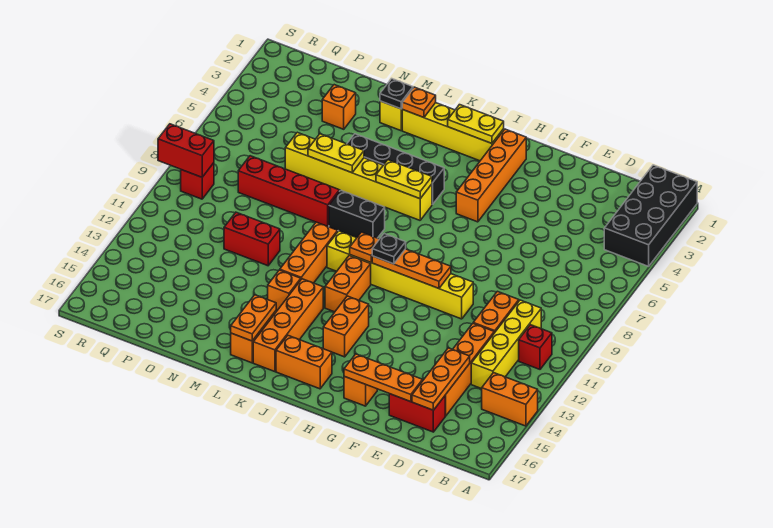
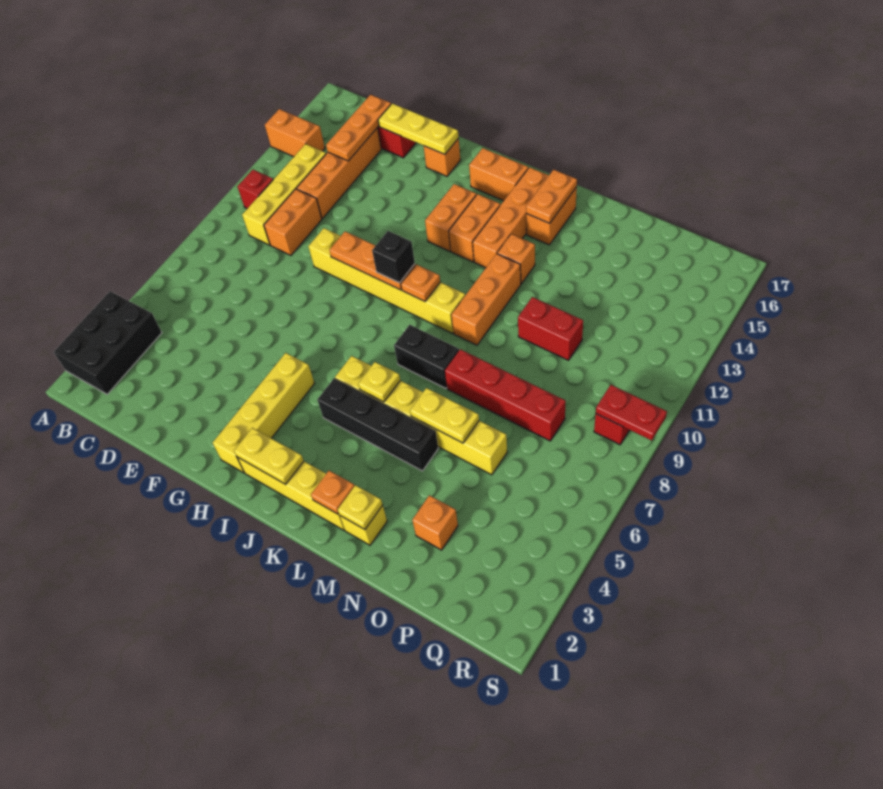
black brick A1:B4 level 1 -> black brick A2:B4 level 1
orange plate E16:G16 level 2 -> yellow plate E16:G16 level 2
orange brick H2:H5 level 1 -> yellow brick H2:H5 level 1
black plate I10 level 3 -> black brick I10 level 3
yellow plate J6:K6 level 2 -> yellow plate K6 level 2
orange brick J11:J12 level 1 -> orange brick J13:J14 level 1
black plate M2 level 2 -> yellow plate M2 level 2
red brick R9:S9 level 2 -> red plate R9:S9 level 2

